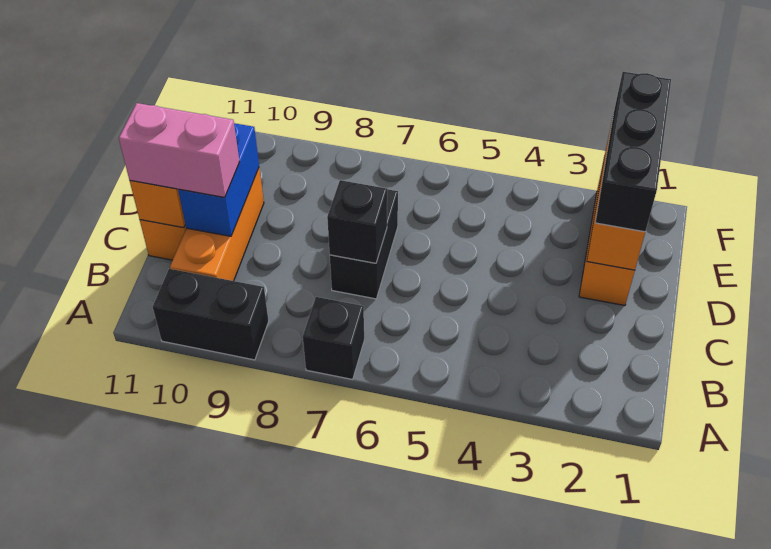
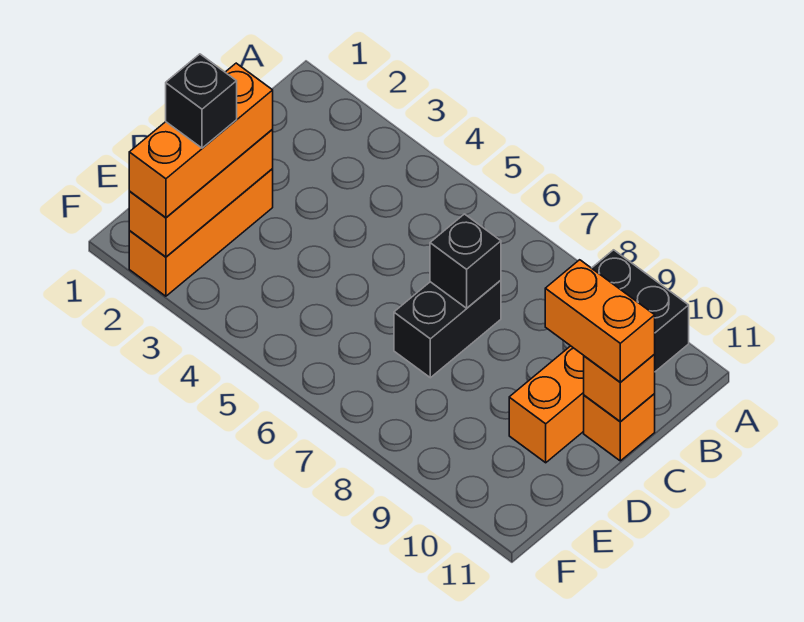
black brick A7 level 1 -> black brick E2 level 4
blue brick C10:D10 level 2 -> none
pink brick C10:C11 level 3 -> orange brick C10:C11 level 3
black brick D2:F2 level 3 -> orange brick D2:F2 level 3

